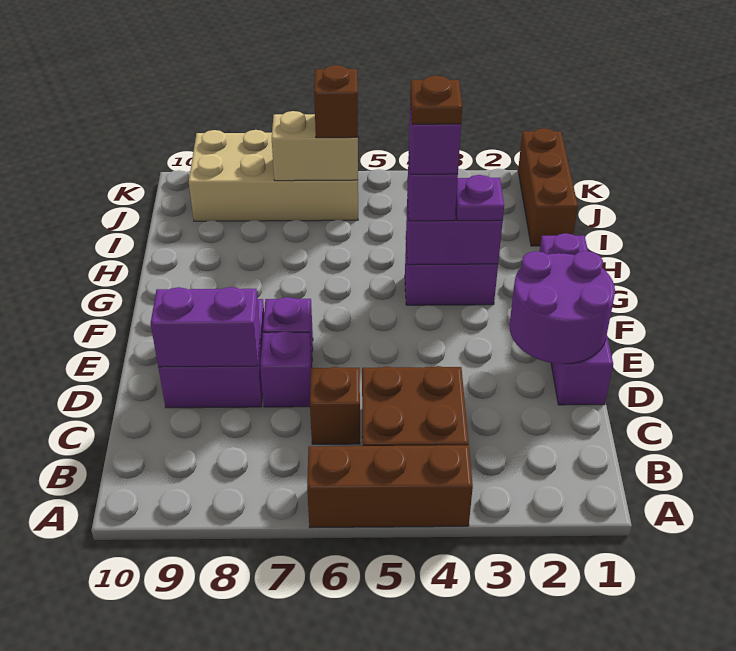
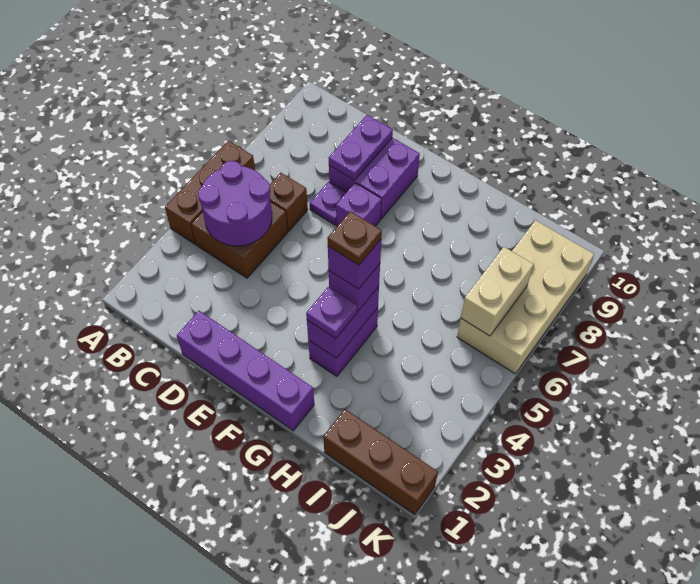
purple round brick D1:E2 level 2 -> purple round brick B4:C5 level 2
purple brick D7 level 1 -> purple plate D7 level 1
purple brick D8:D9 level 2 -> purple plate D8:D9 level 2
brown brick J6 level 3 -> none

